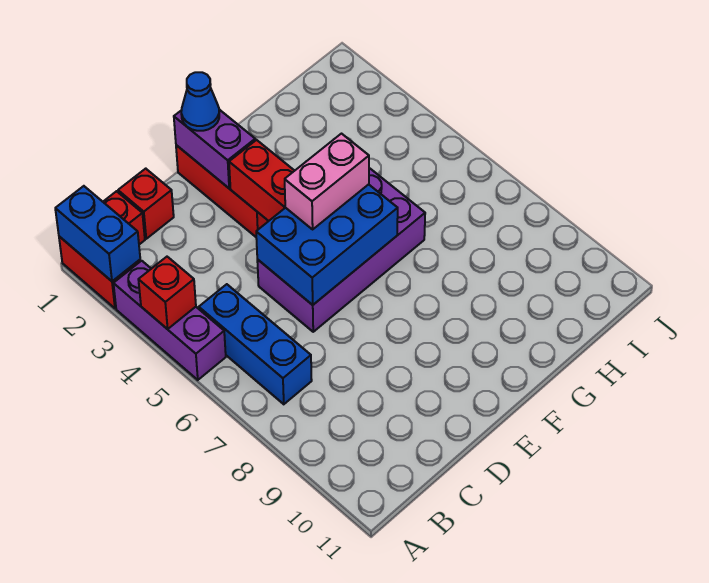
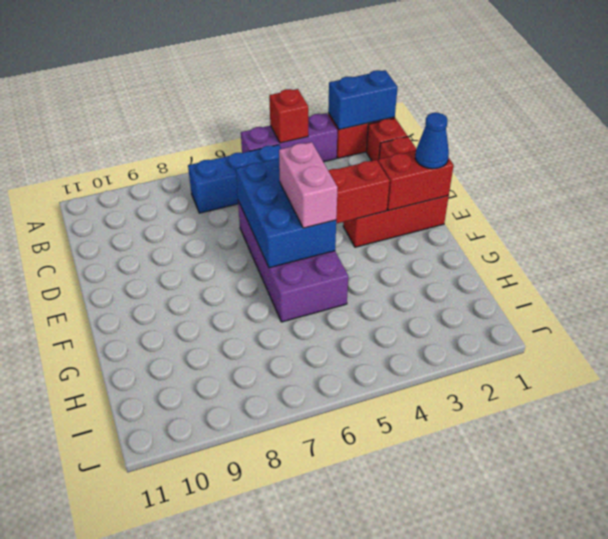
purple brick E1:E2 level 2 -> red brick E1:E2 level 2

